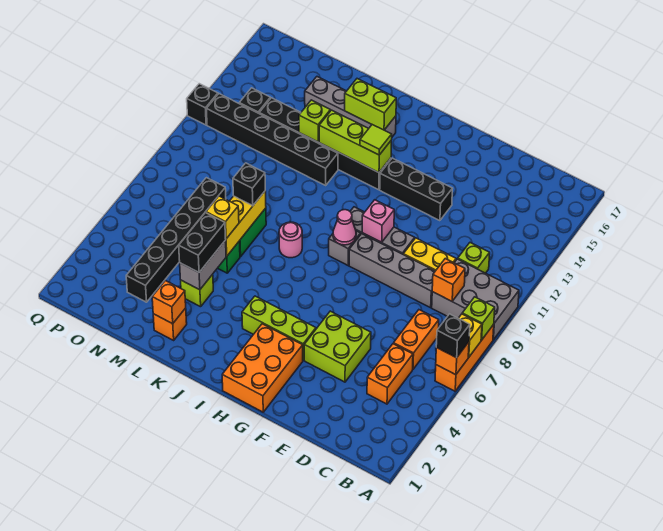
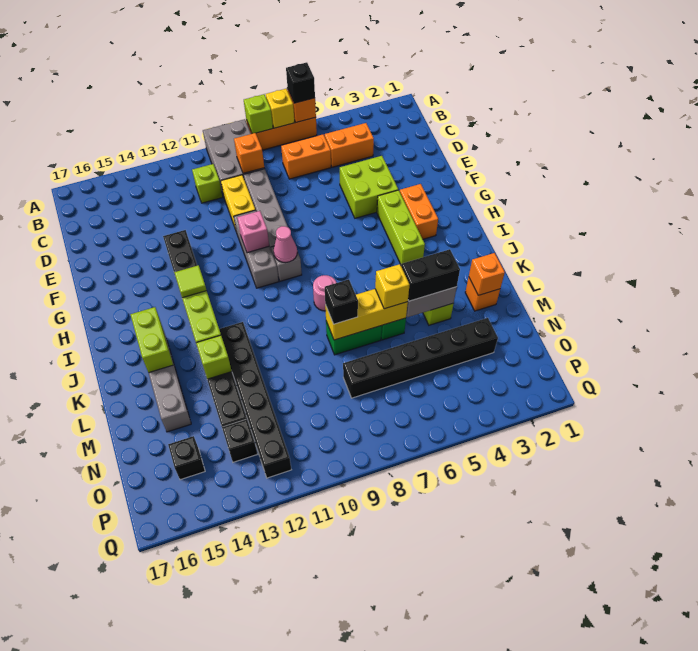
orange brick G1:H3 level 1 -> orange brick G3:H3 level 1
black brick Q12 level 1 -> black brick O15 level 1

